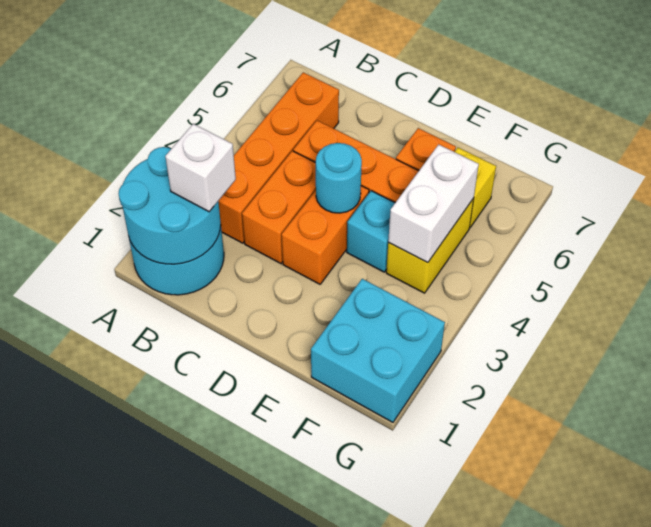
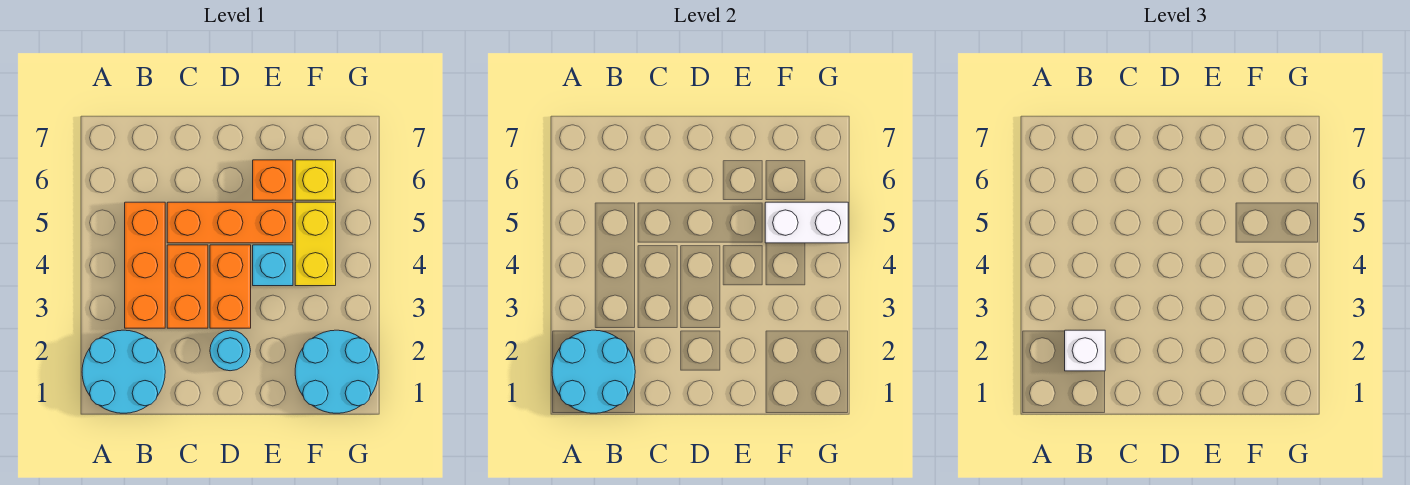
orange brick B3:B6 level 1 -> orange brick B3:B5 level 1
cyan round brick D4 level 2 -> cyan round brick D2 level 1
cyan brick F1:G2 level 1 -> cyan round brick F1:G2 level 1
white brick F4:F5 level 2 -> white brick F5:G5 level 2

